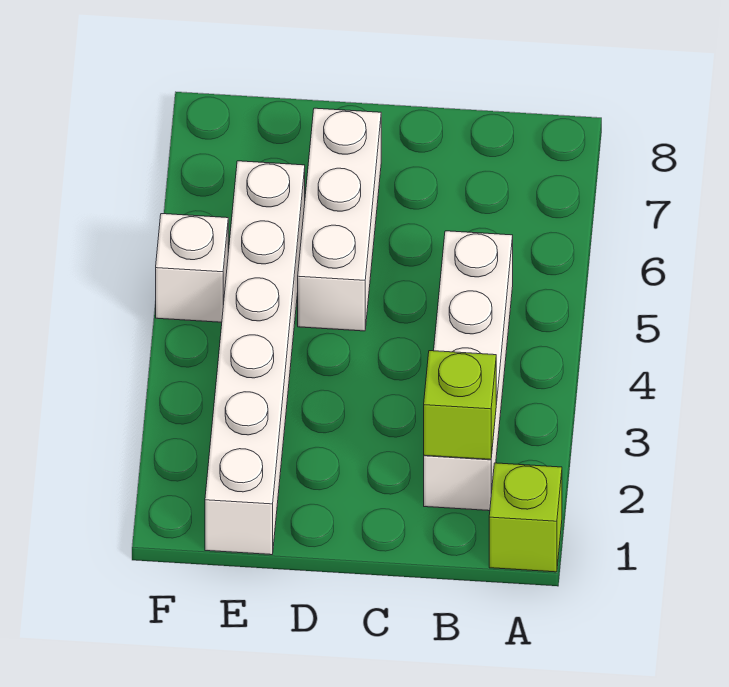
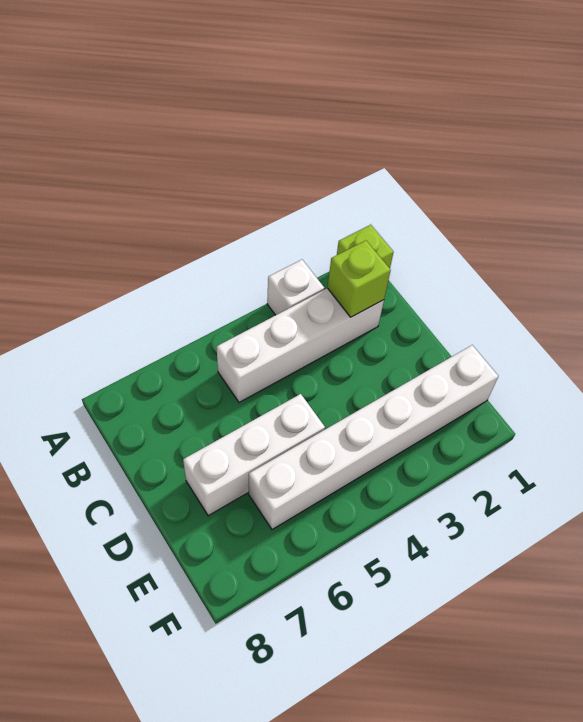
white brick F5 level 1 -> white brick A3 level 1

